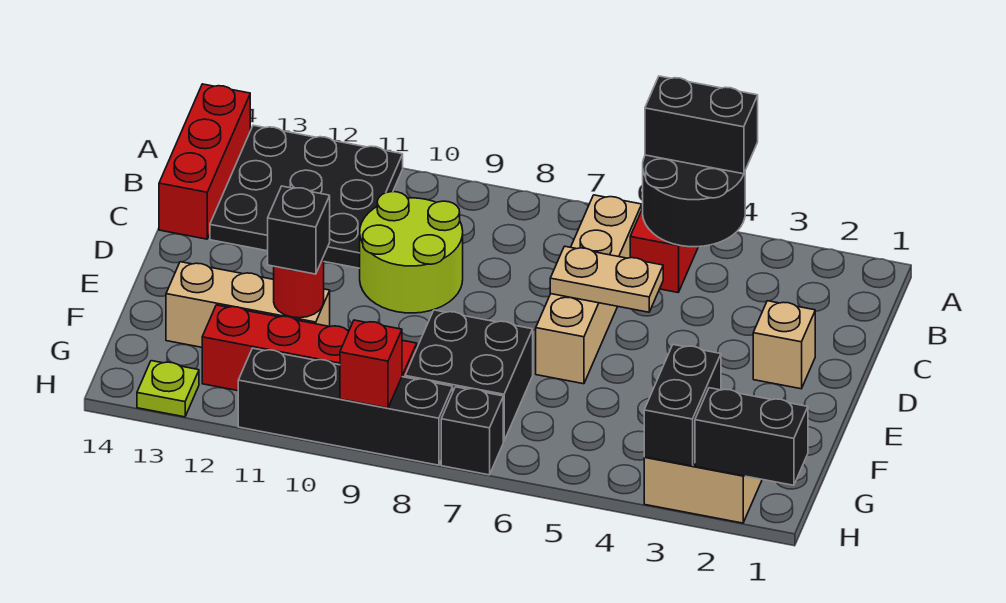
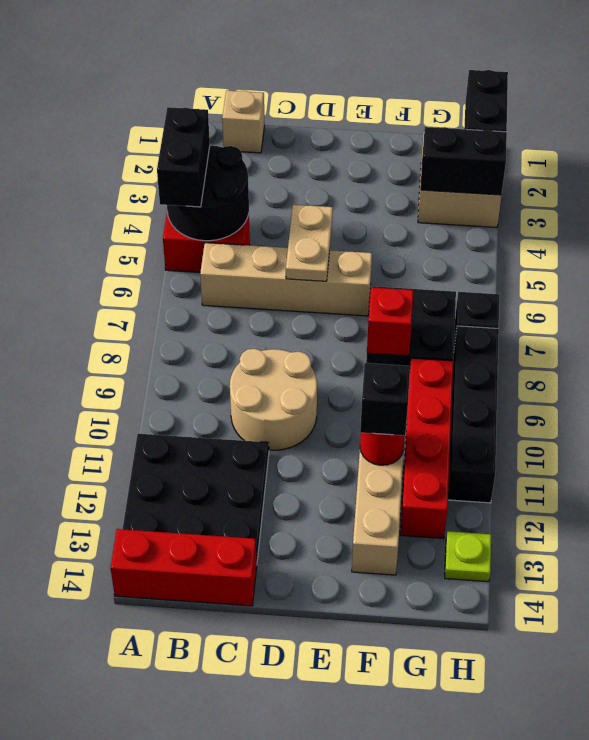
lime round brick C9:D10 level 1 -> tan round brick C9:D10 level 1
tan brick D2 level 1 -> tan brick B1 level 1
red brick H9 level 2 -> red brick F8 level 2

